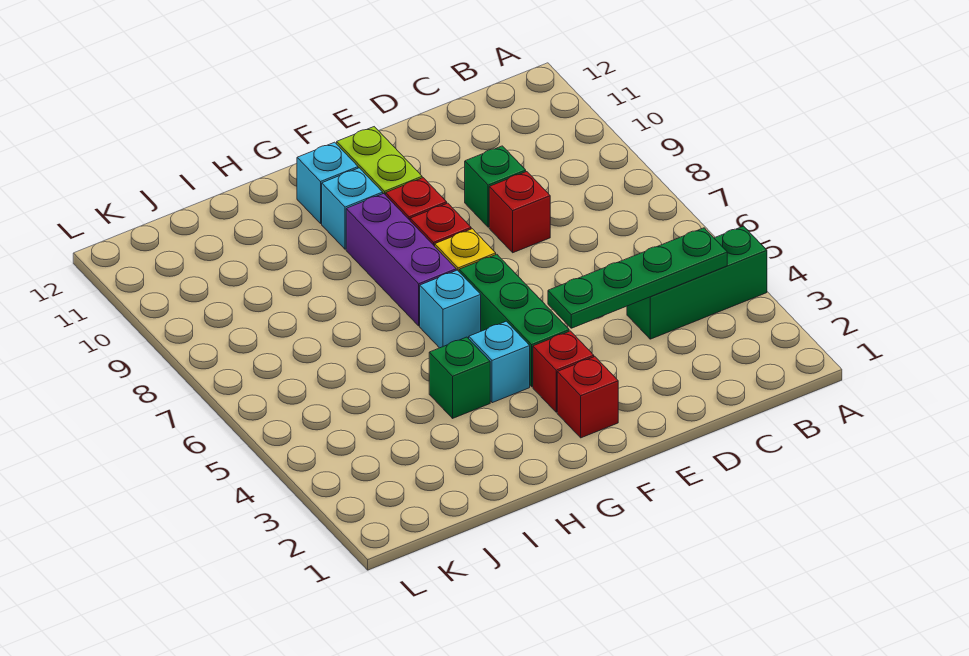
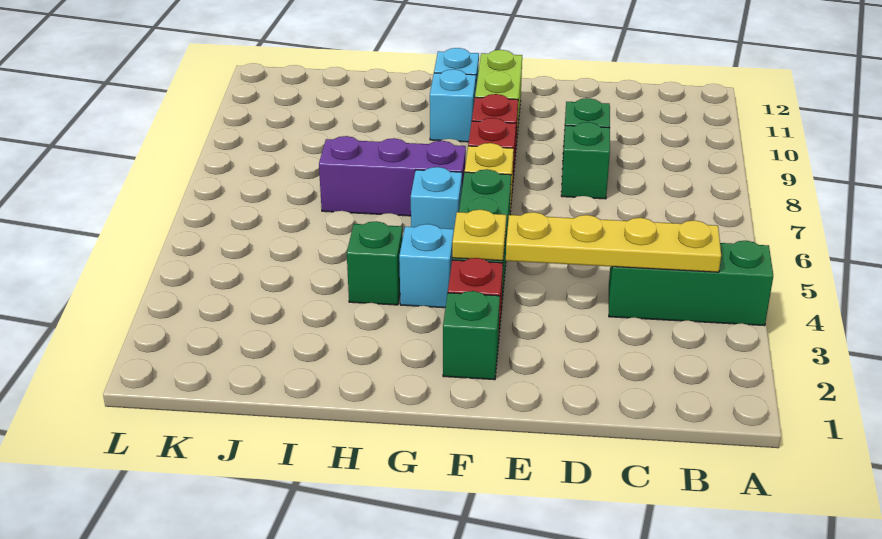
green plate B4:E4 level 2 -> yellow plate B4:E4 level 2
red brick D8 level 1 -> green brick D8 level 1
red brick F2 level 1 -> green brick F2 level 1
none -> yellow plate F4 level 2
purple brick G7:G9 level 1 -> purple brick G7:I7 level 1

